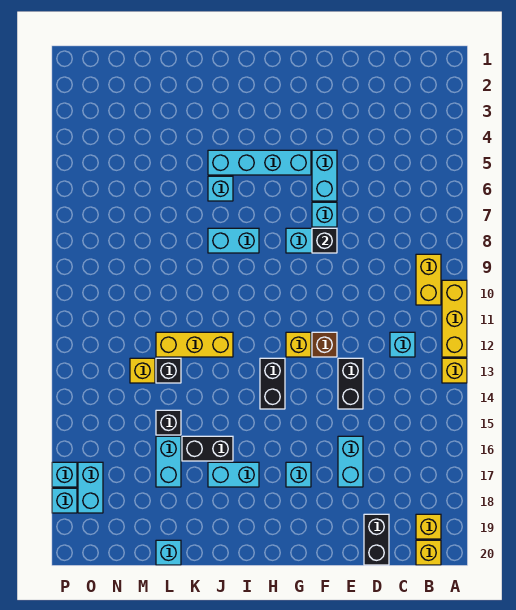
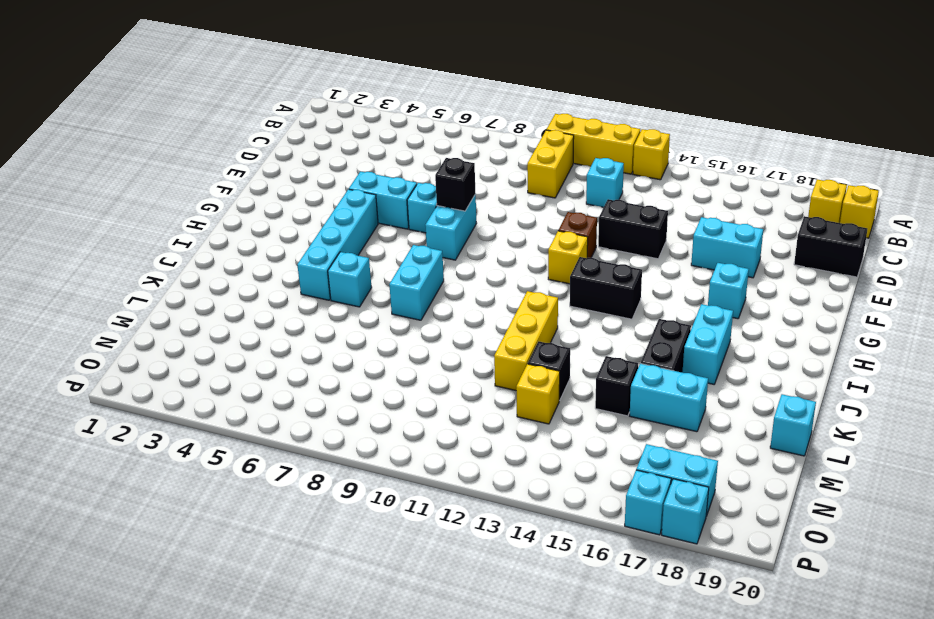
yellow brick B9:B10 level 1 -> yellow brick B10:C10 level 1

